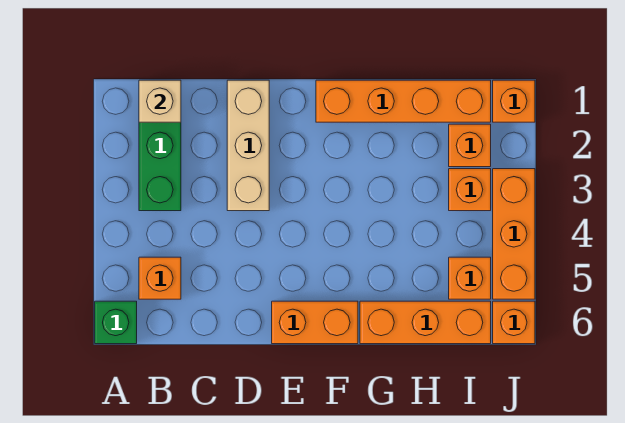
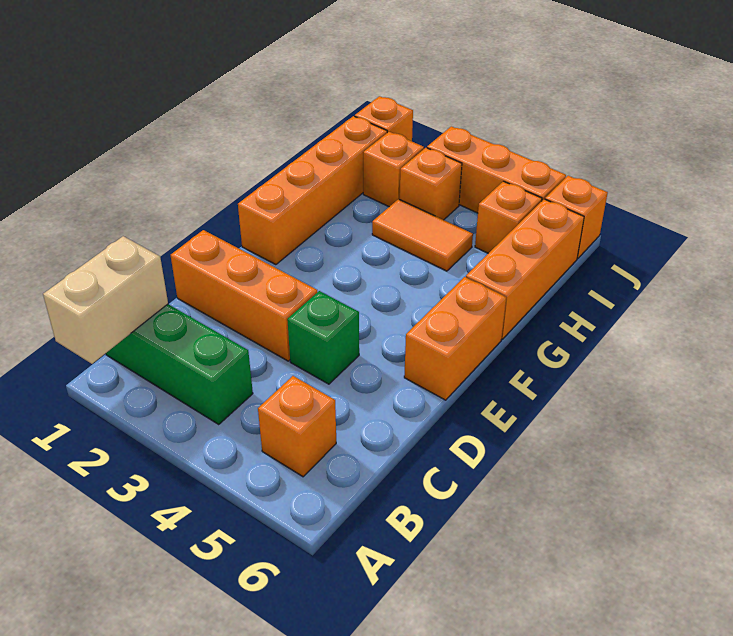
green brick A6 level 1 -> green brick D4 level 1
tan brick B1 level 2 -> tan brick A1:B1 level 2
tan brick D1:D3 level 1 -> orange brick D1:D3 level 1
none -> orange tile H3:H4 level 1

